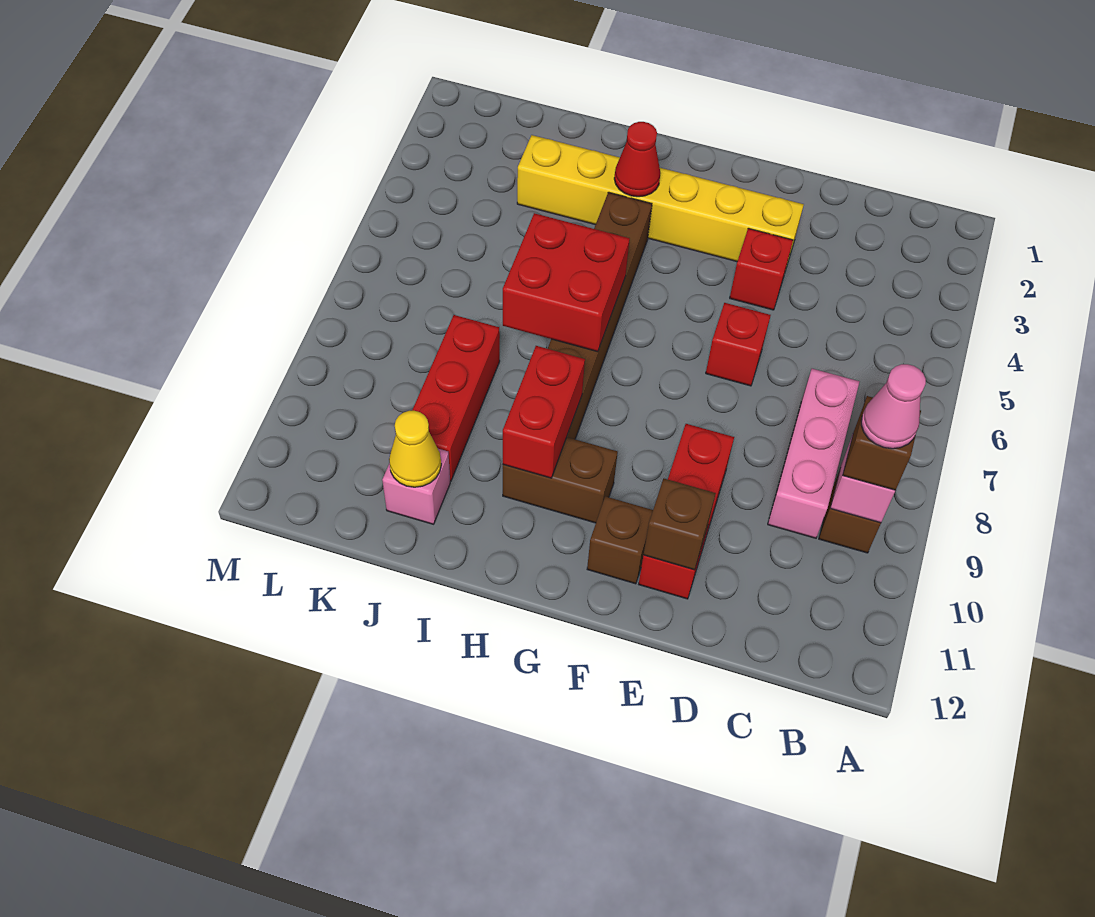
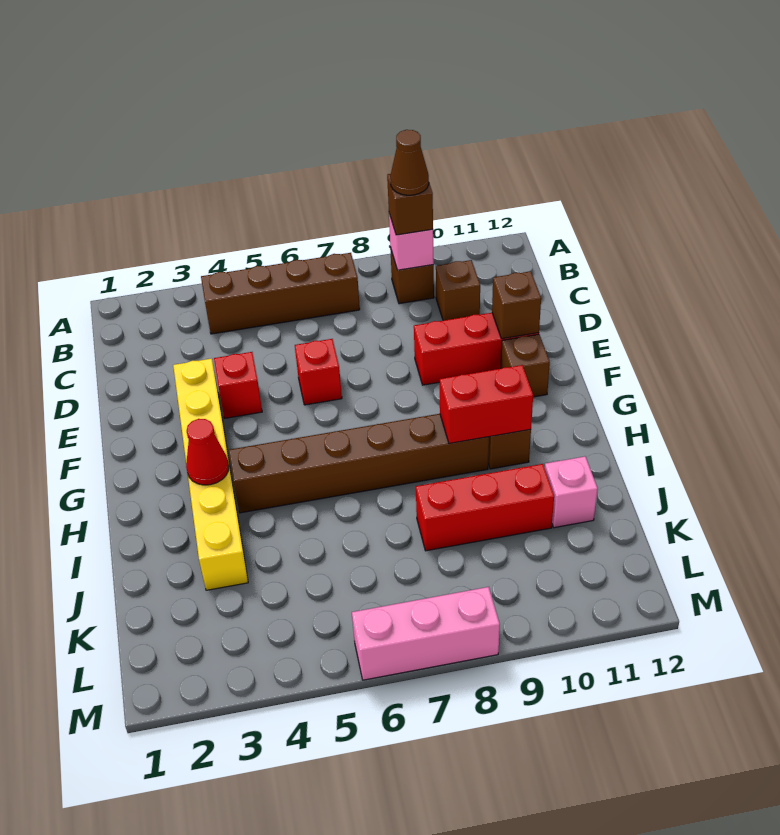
none -> brown brick B4:B7 level 1
pink cone B9 level 4 -> brown cone B9 level 4
pink brick C7:C9 level 1 -> pink brick M6:M8 level 1
none -> brown brick C10 level 1
red brick H6:I7 level 2 -> none
yellow cone J11 level 2 -> none

